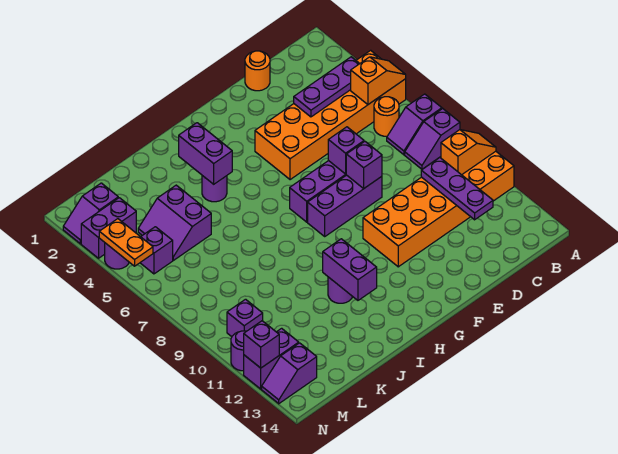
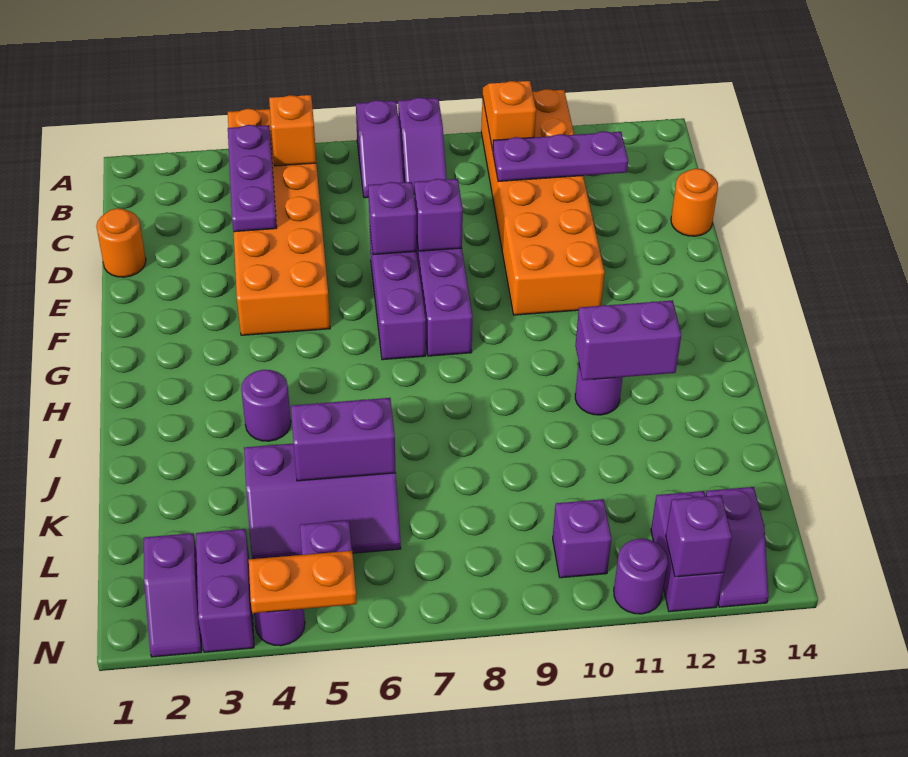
orange round brick B6 level 1 -> orange round brick D14 level 1
purple brick I3:I4 level 2 -> purple brick K5:K6 level 2
purple slope K4:L5 level 1 top K -> purple slope K4:L6 level 1 top K

